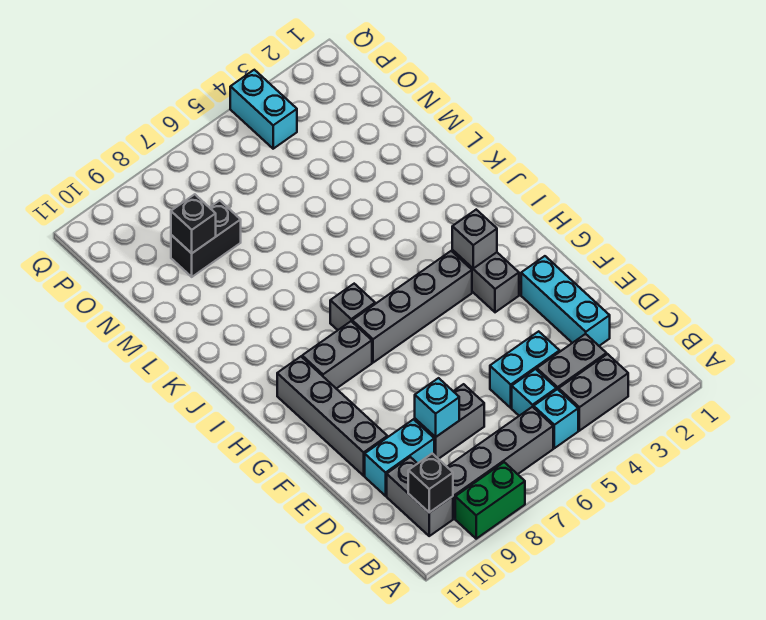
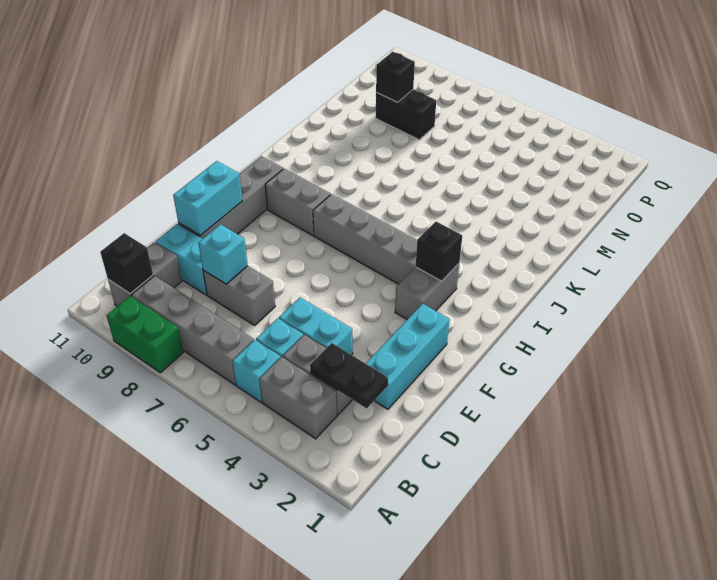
none -> black plate C2:C3 level 2
grey brick H3 level 2 -> black brick H3 level 2
grey brick I7 level 1 -> none
cyan brick P4:Q4 level 1 -> cyan brick E10:F10 level 2

